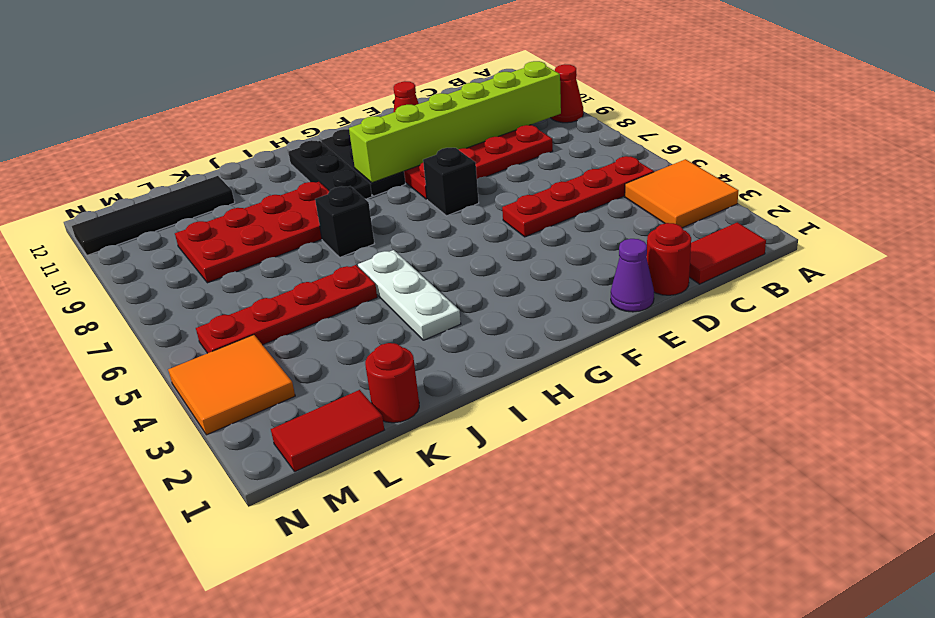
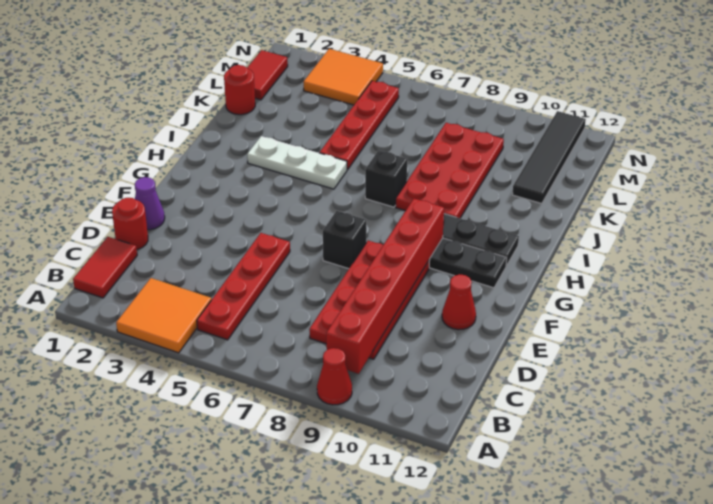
lime brick B9:G9 level 2 -> red brick B9:G9 level 2

